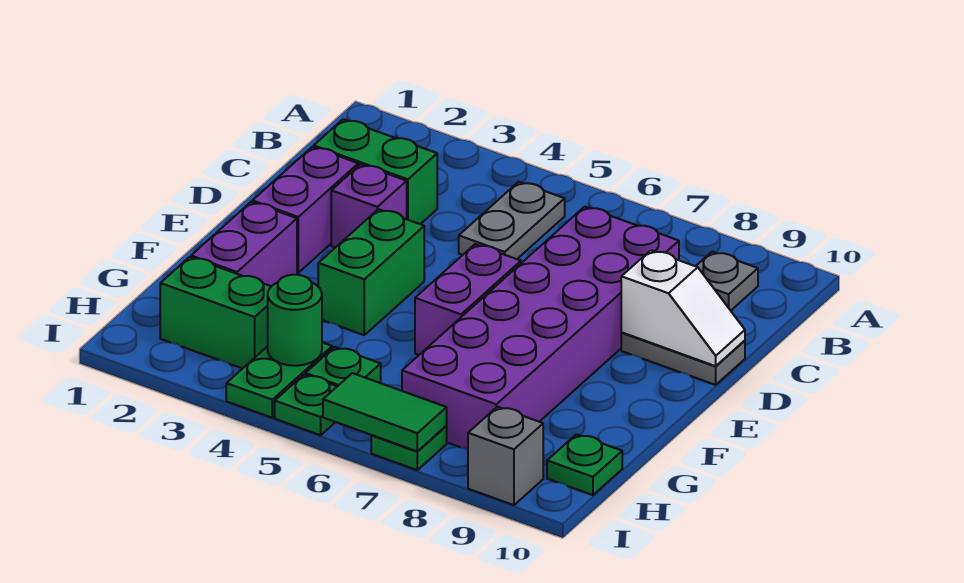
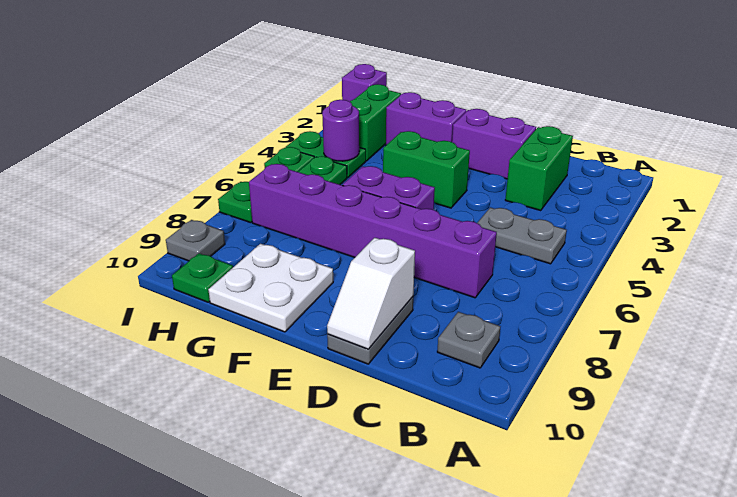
purple brick C7:H8 level 1 -> purple brick C7:H7 level 1
purple brick D3 level 1 -> purple brick I1 level 1
none -> white plate F9:G10 level 1
green round brick H4 level 2 -> purple round brick H4 level 2
green tile I6:I7 level 2 -> none
grey brick I9 level 1 -> grey plate I9 level 1

